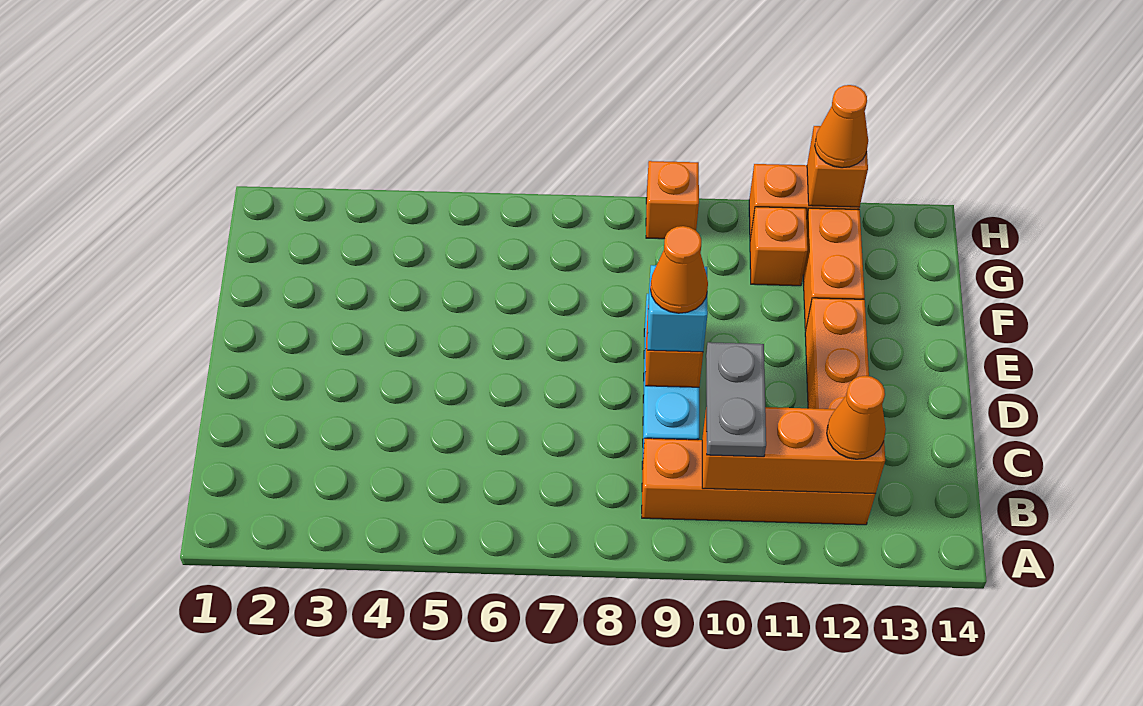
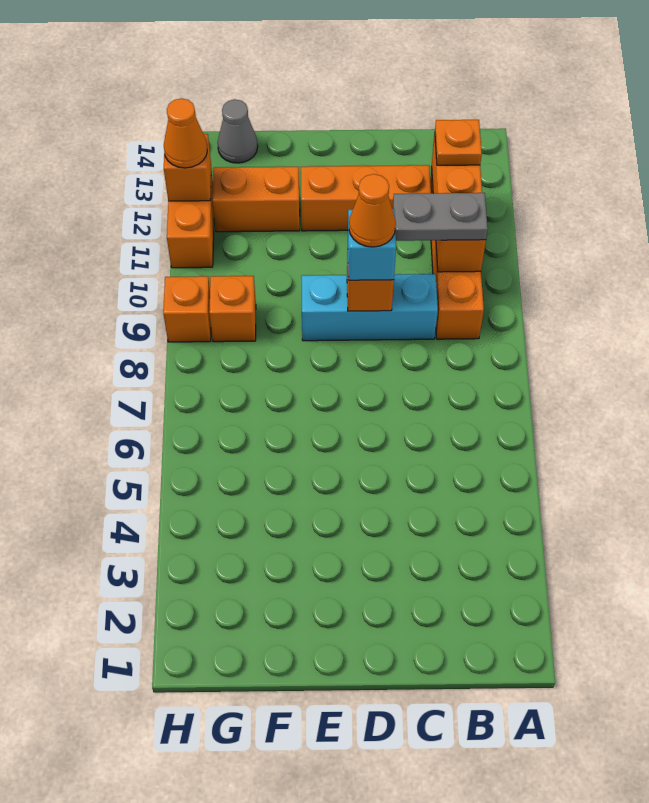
orange cone B12 level 3 -> orange plate B12 level 3
orange brick G11 level 1 -> orange brick G9 level 1
none -> grey cone G14 level 1

